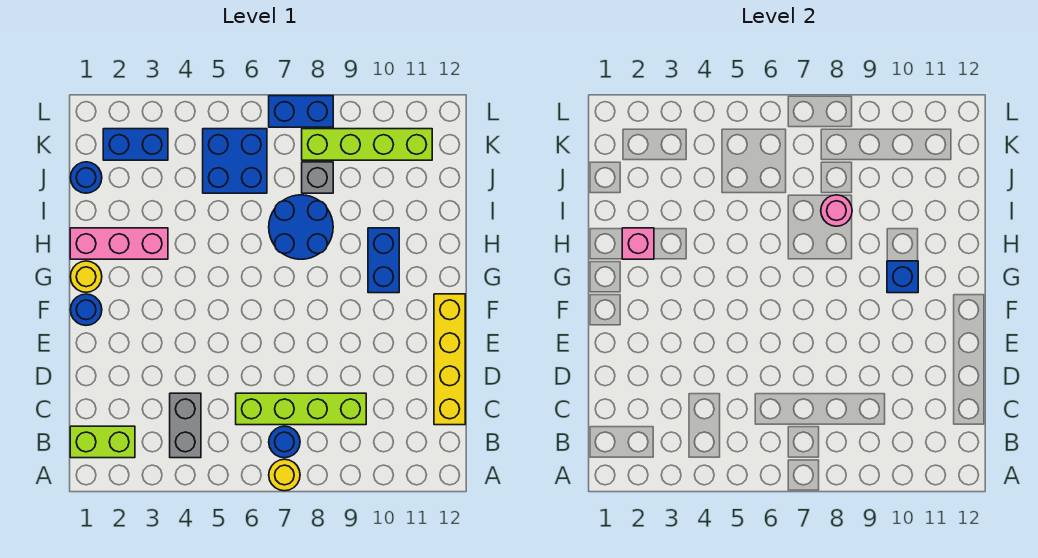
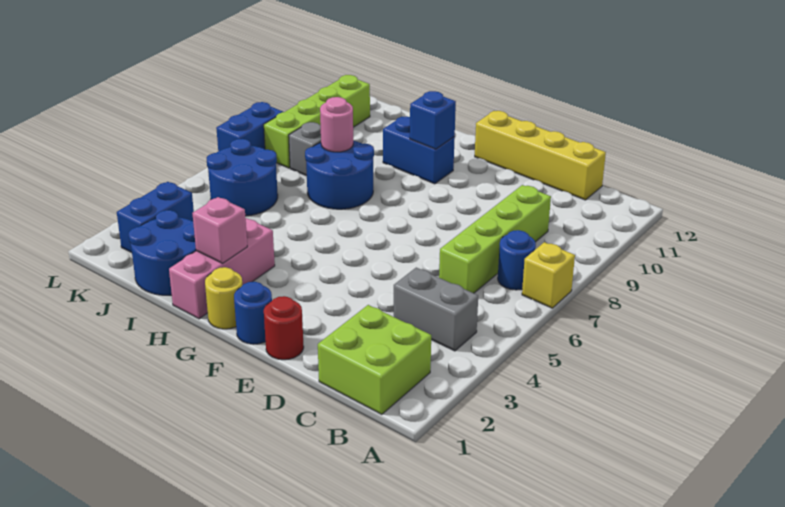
yellow round brick A7 level 1 -> yellow brick A7 level 1
lime brick B1:B2 level 1 -> lime brick B1:C2 level 1
none -> red round brick E1 level 1
blue round brick J1 level 1 -> blue round brick I1:J2 level 1
blue brick J5:K6 level 1 -> blue round brick J5:K6 level 1

